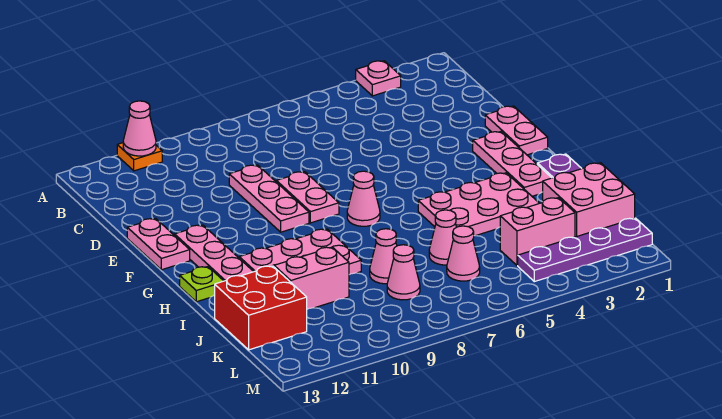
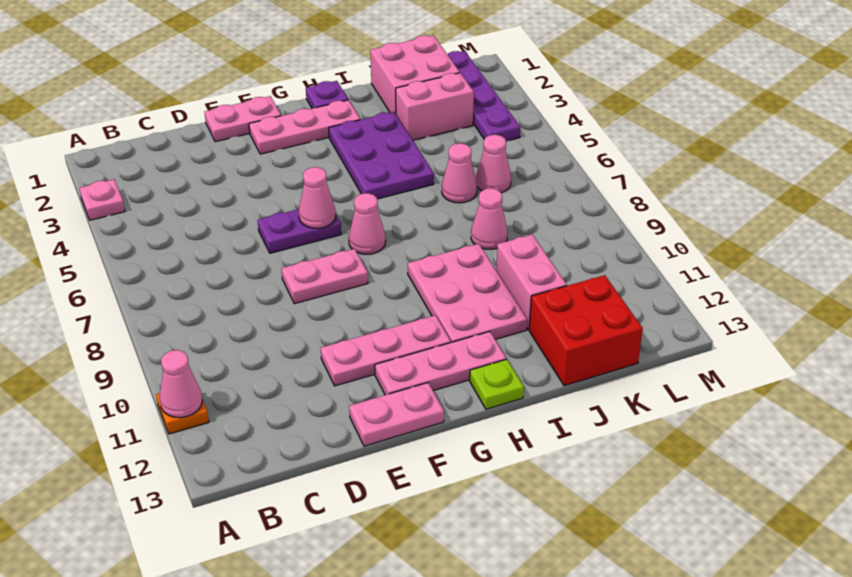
pink plate D9:F9 level 1 -> pink plate E11:G11 level 1
none -> purple plate E6:F6 level 1
pink plate H3:I5 level 1 -> purple plate H3:I5 level 1
pink brick K3:K4 level 1 -> pink brick J3:K3 level 1
pink cone K8 level 1 -> pink cone F6 level 2

